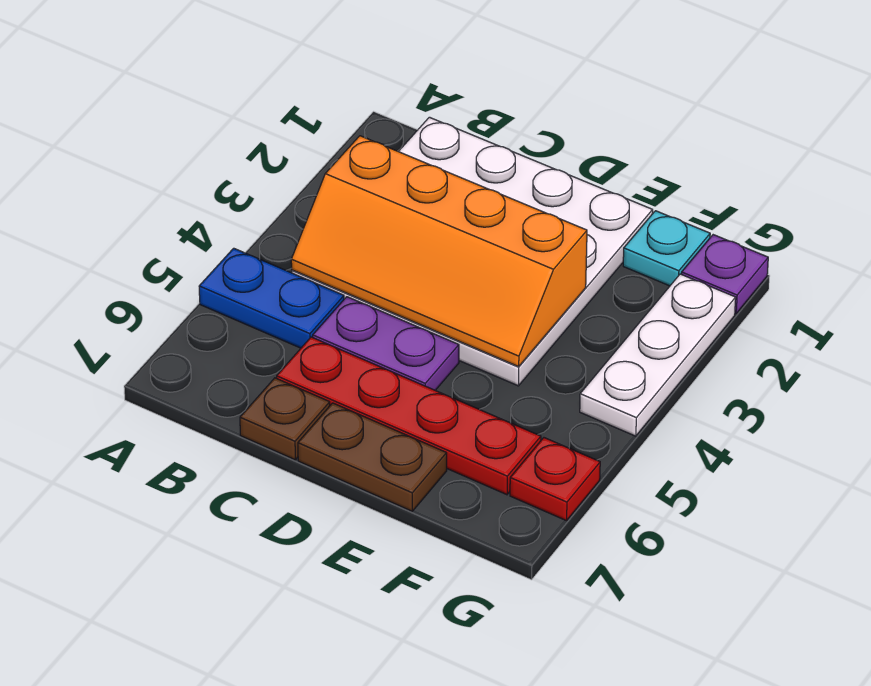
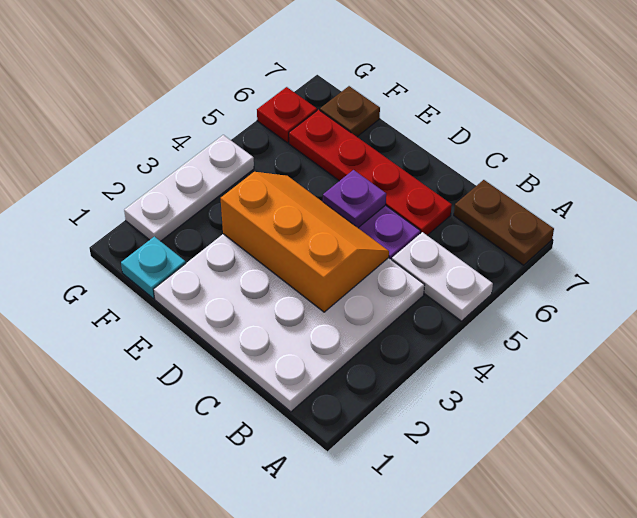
blue plate A5:B5 level 1 -> white plate A5:B5 level 1
orange slope B3:E4 level 2 top 3 -> orange slope C3:E4 level 2 top 3
brown plate C7 level 1 -> brown plate F7 level 1
brown plate D7:E7 level 1 -> brown plate A7:B7 level 1
purple plate G1 level 1 -> purple plate D5 level 2

